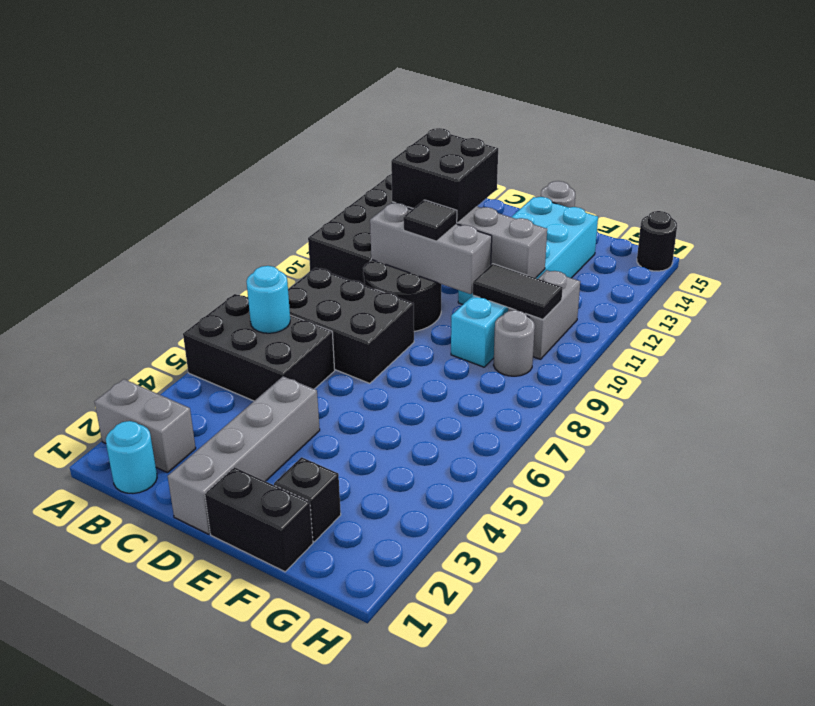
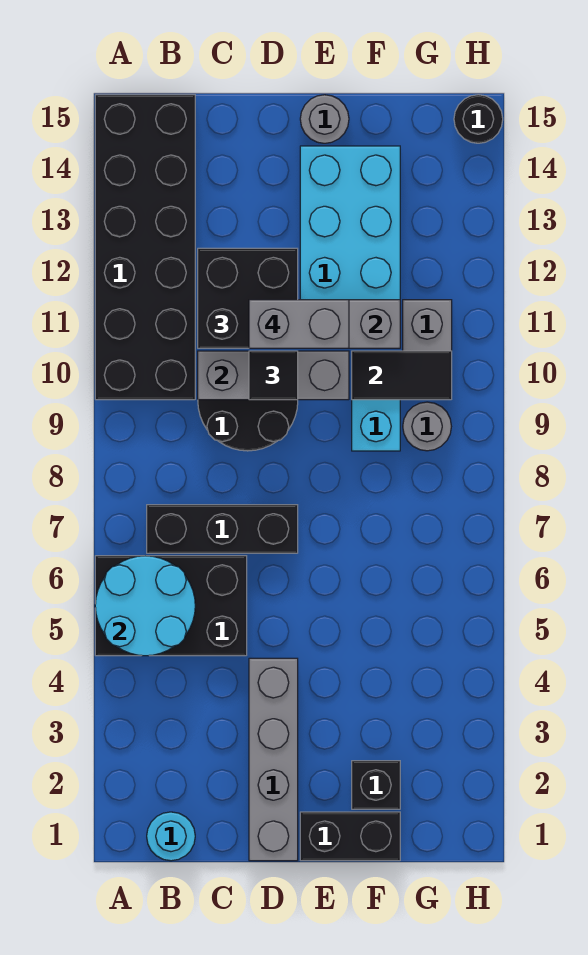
grey brick A2:B2 level 1 -> grey brick D11:E11 level 4
cyan round brick B6 level 2 -> cyan round brick A5:B6 level 2
black brick B7:D8 level 1 -> black brick B7:D7 level 1

